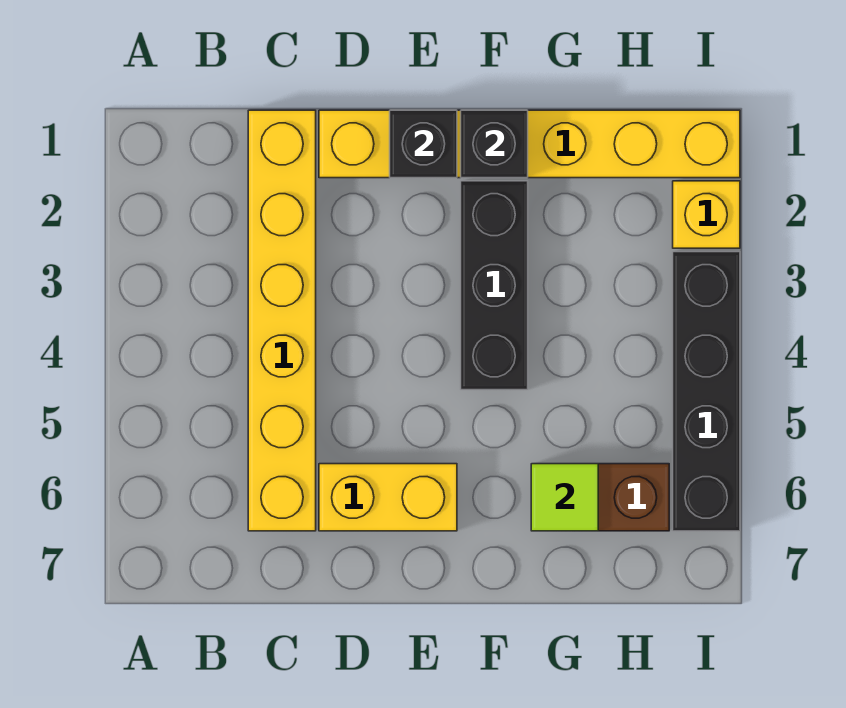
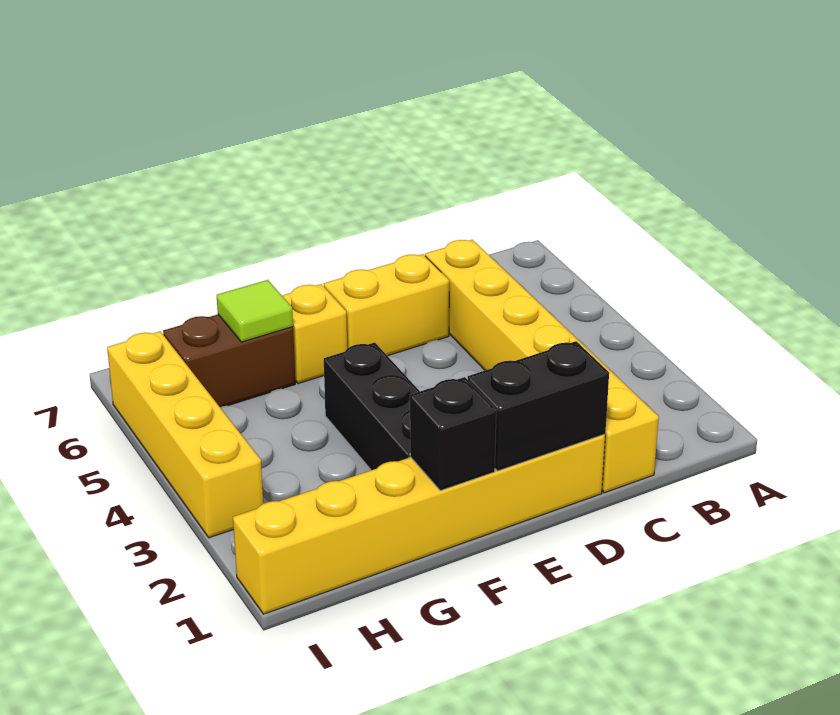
black brick E1 level 2 -> black brick D1:E1 level 2
yellow brick I2 level 1 -> yellow brick F6 level 1
black brick I3:I6 level 1 -> yellow brick I3:I6 level 1

